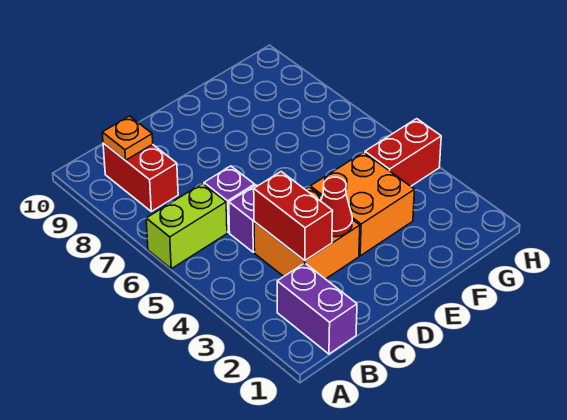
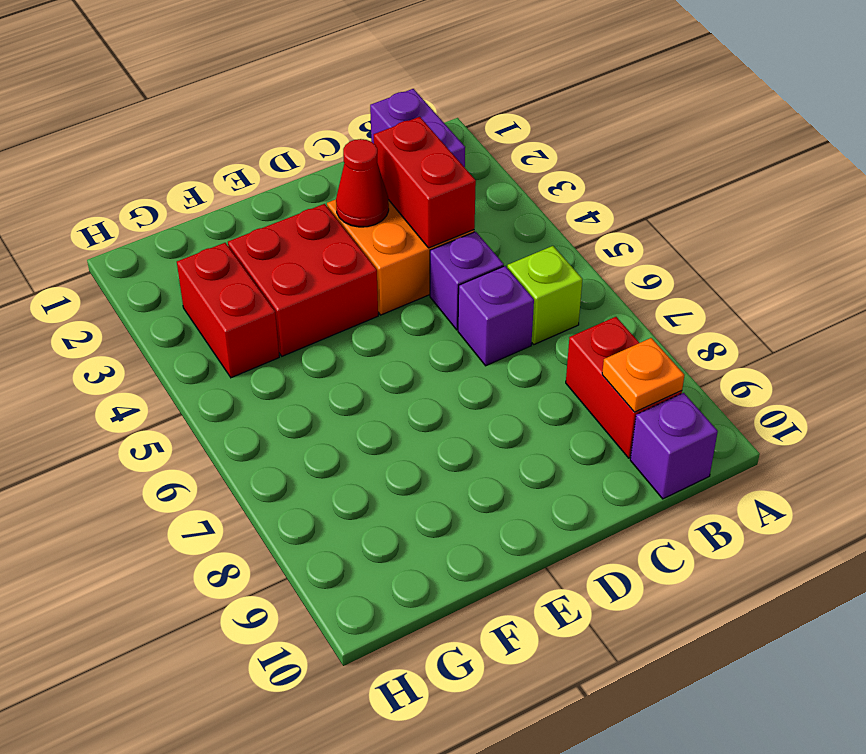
lime brick A6:B6 level 1 -> lime brick B6 level 1
none -> purple brick B10 level 1
orange brick E3:F4 level 1 -> red brick E3:F4 level 1
red brick G4:H4 level 1 -> red brick G3:G4 level 1

